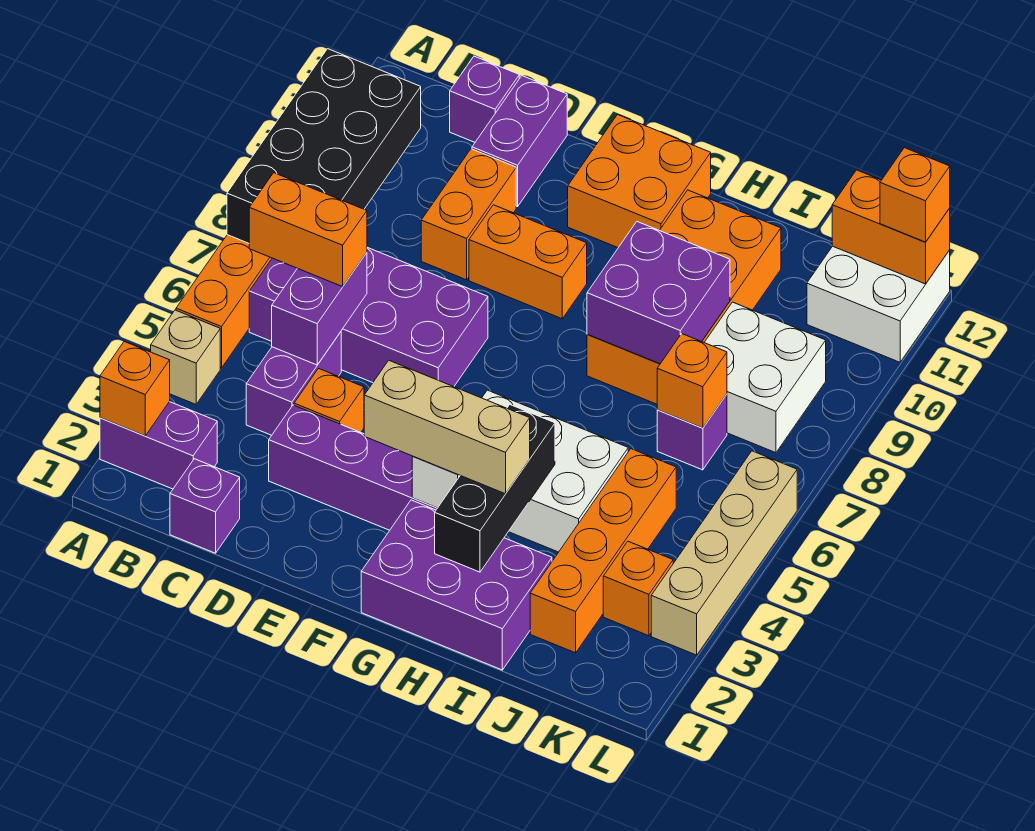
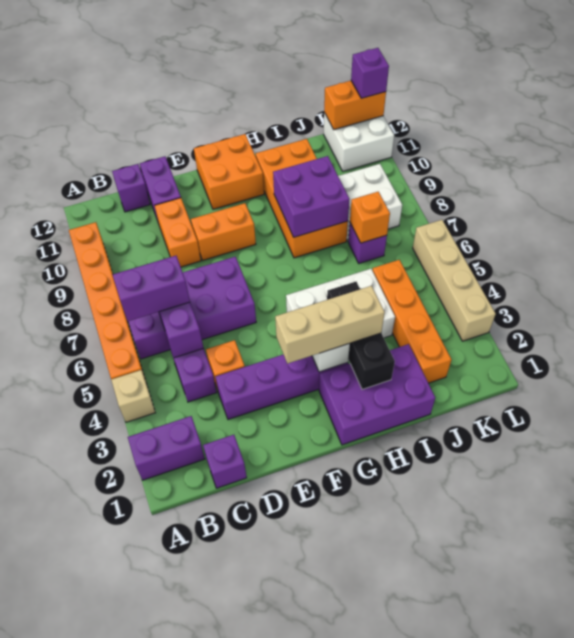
orange brick A2 level 2 -> none
black brick A7:B10 level 2 -> none
orange brick B6:C6 level 3 -> purple brick B6:C6 level 3
orange brick K3 level 1 -> none
orange brick L12 level 3 -> purple brick L12 level 3

